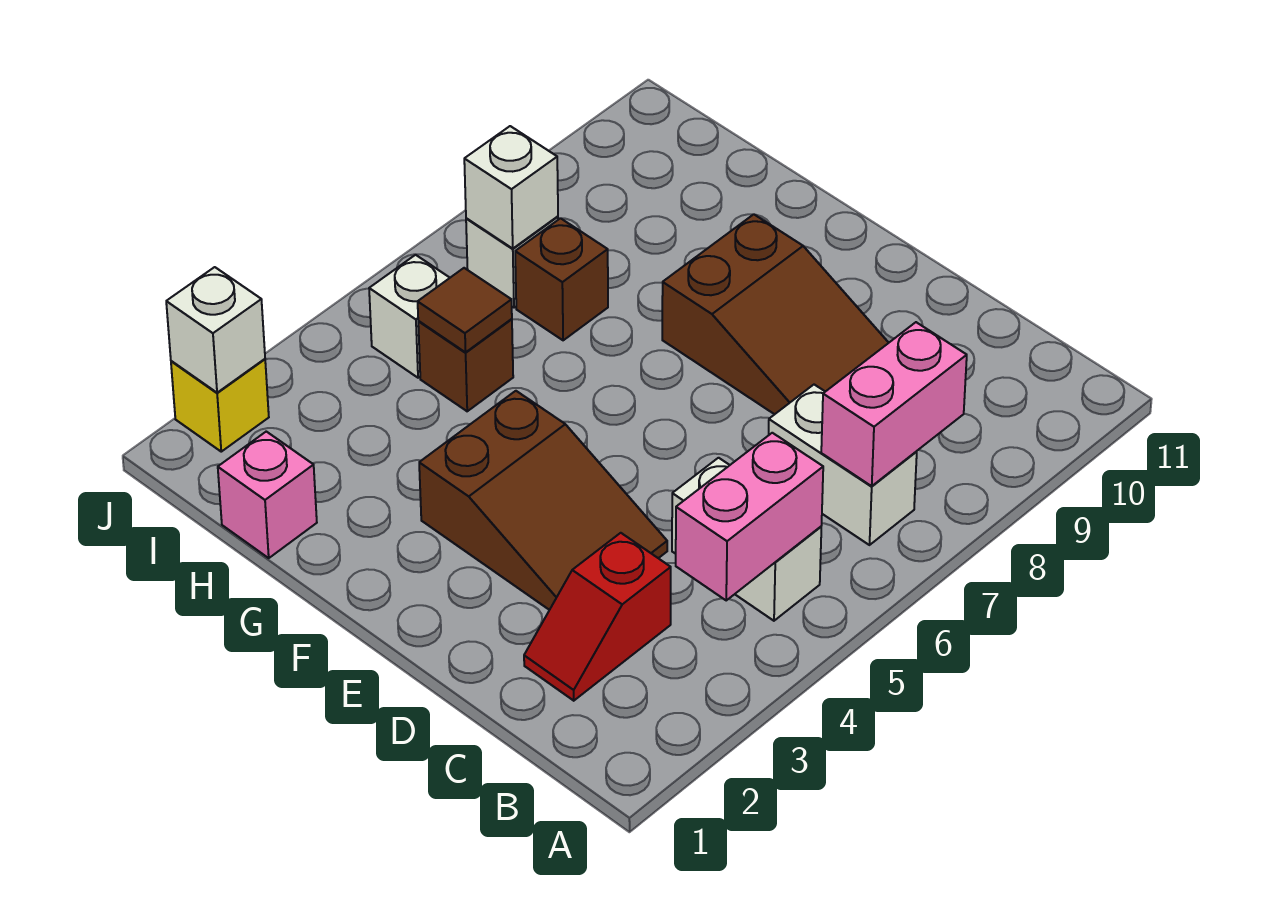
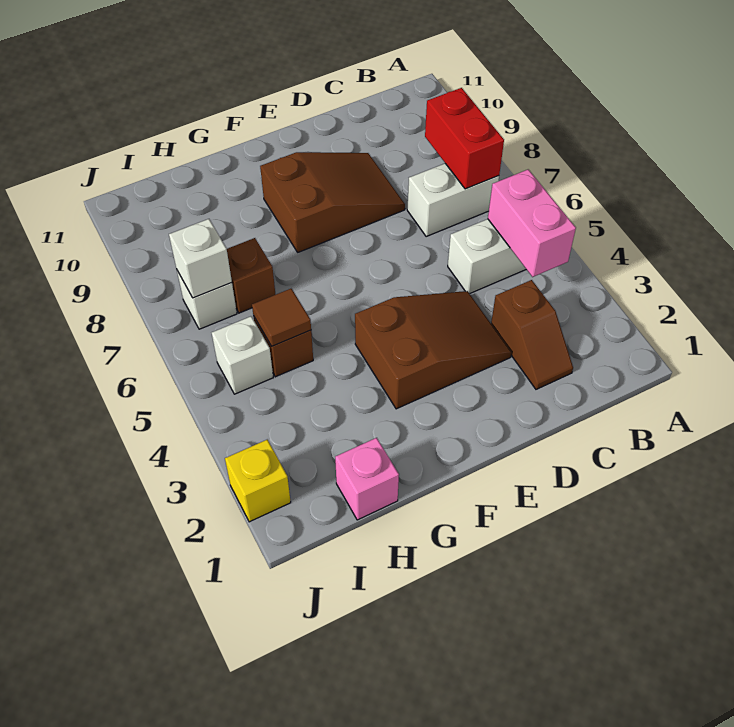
pink brick B7:B8 level 2 -> red brick B7:B8 level 2
red slope C2:C3 level 1 top 3 -> brown slope C2:C3 level 1 top 3
white brick J2 level 2 -> none

